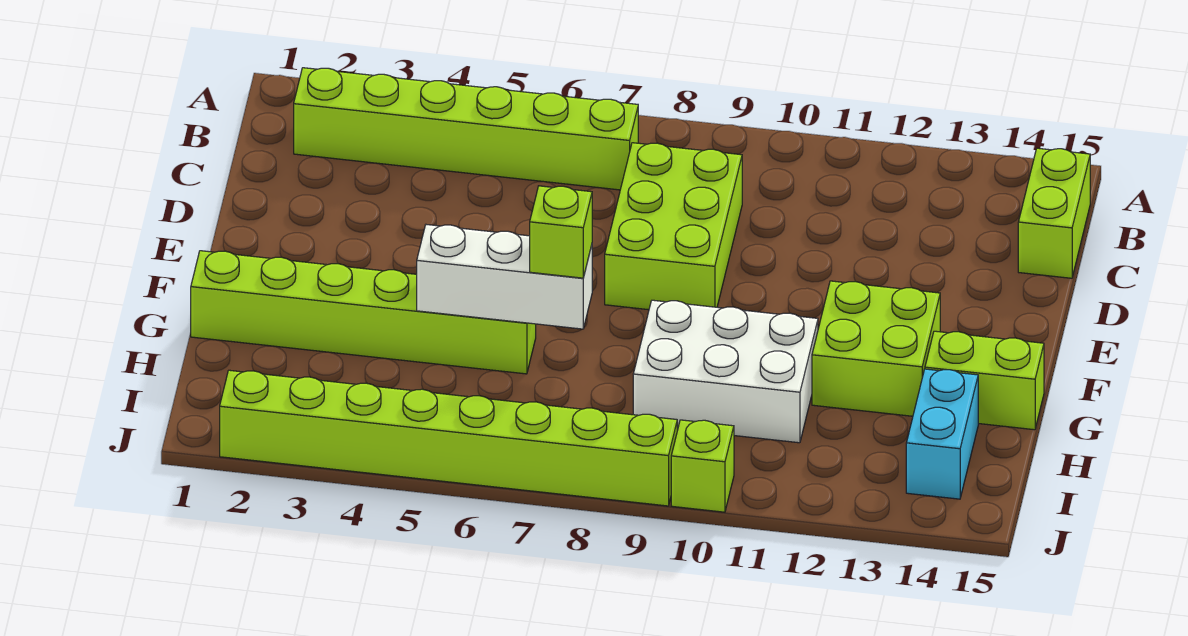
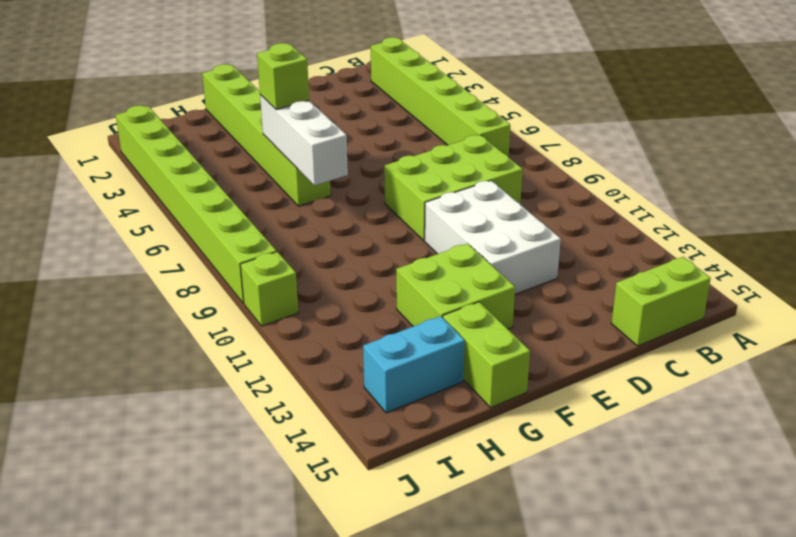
lime brick G7 level 3 -> lime brick G5 level 3
white brick G9:H11 level 1 -> white brick D10:E12 level 1

